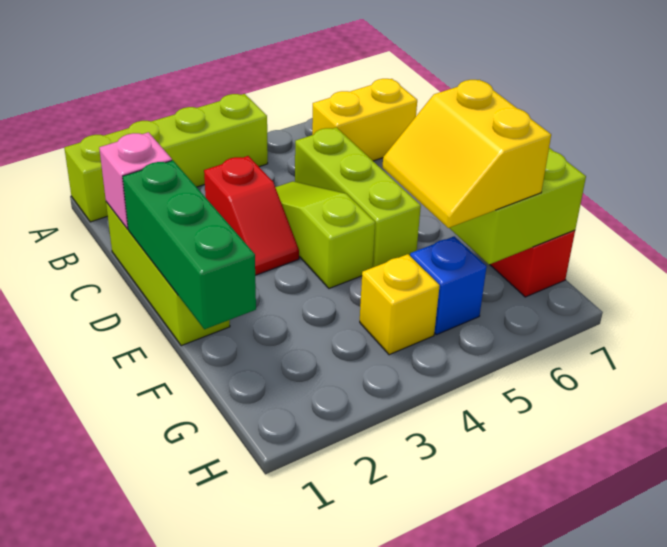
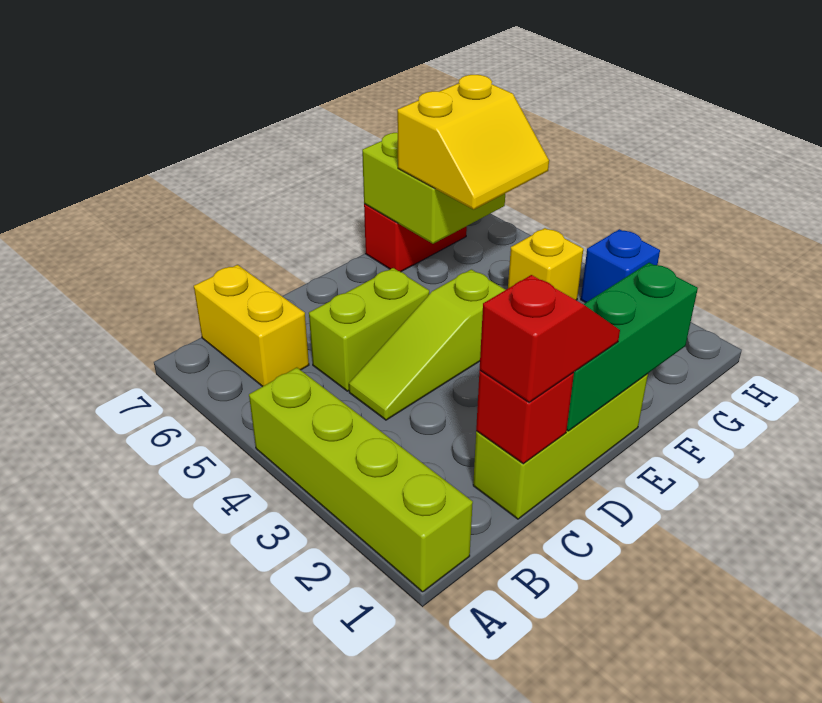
pink brick C1 level 2 -> red brick C1 level 2
red slope C3:D3 level 1 top C -> red slope C1:D1 level 3 top C
lime brick C5:E5 level 1 -> lime brick C5:D5 level 1
blue brick G5 level 1 -> blue brick H3 level 1

